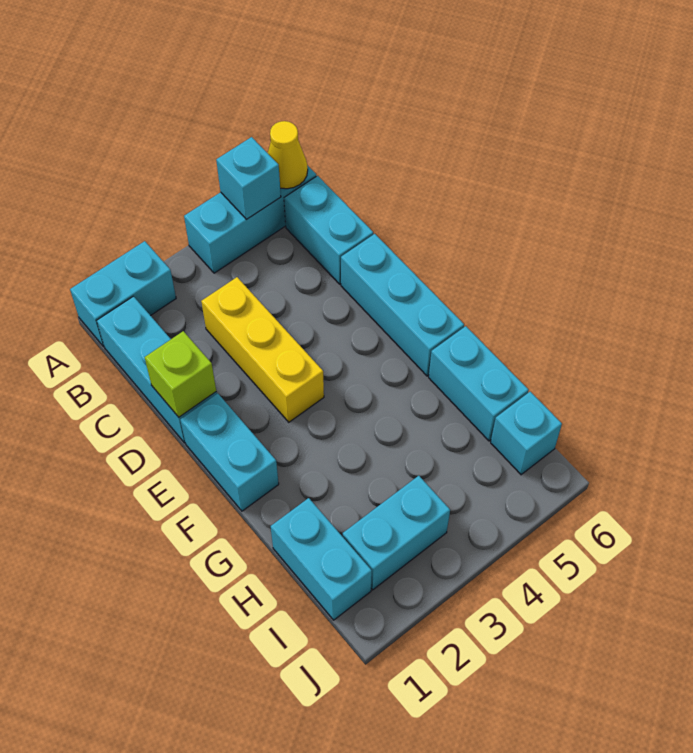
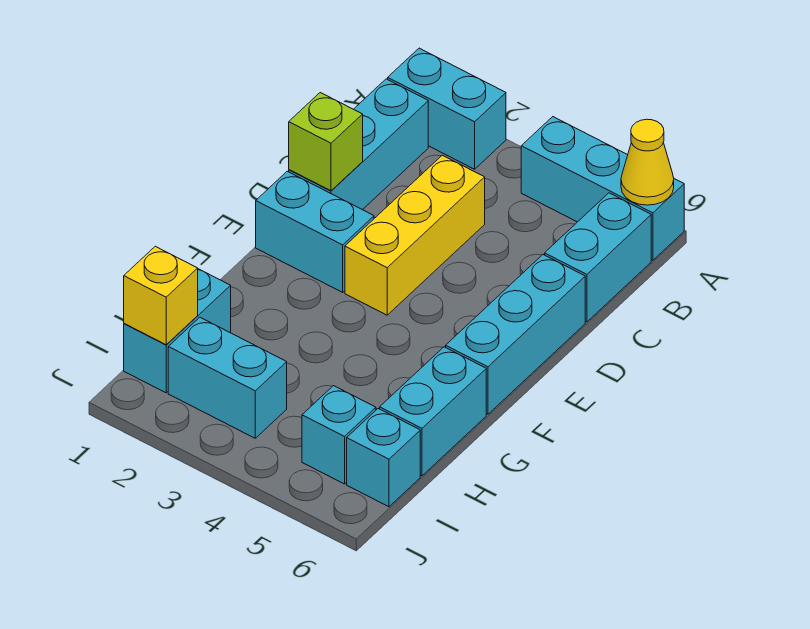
cyan brick A5 level 2 -> cyan brick I5 level 1
cyan brick E1:F1 level 1 -> cyan brick E1:E2 level 1
none -> yellow brick I1 level 2

